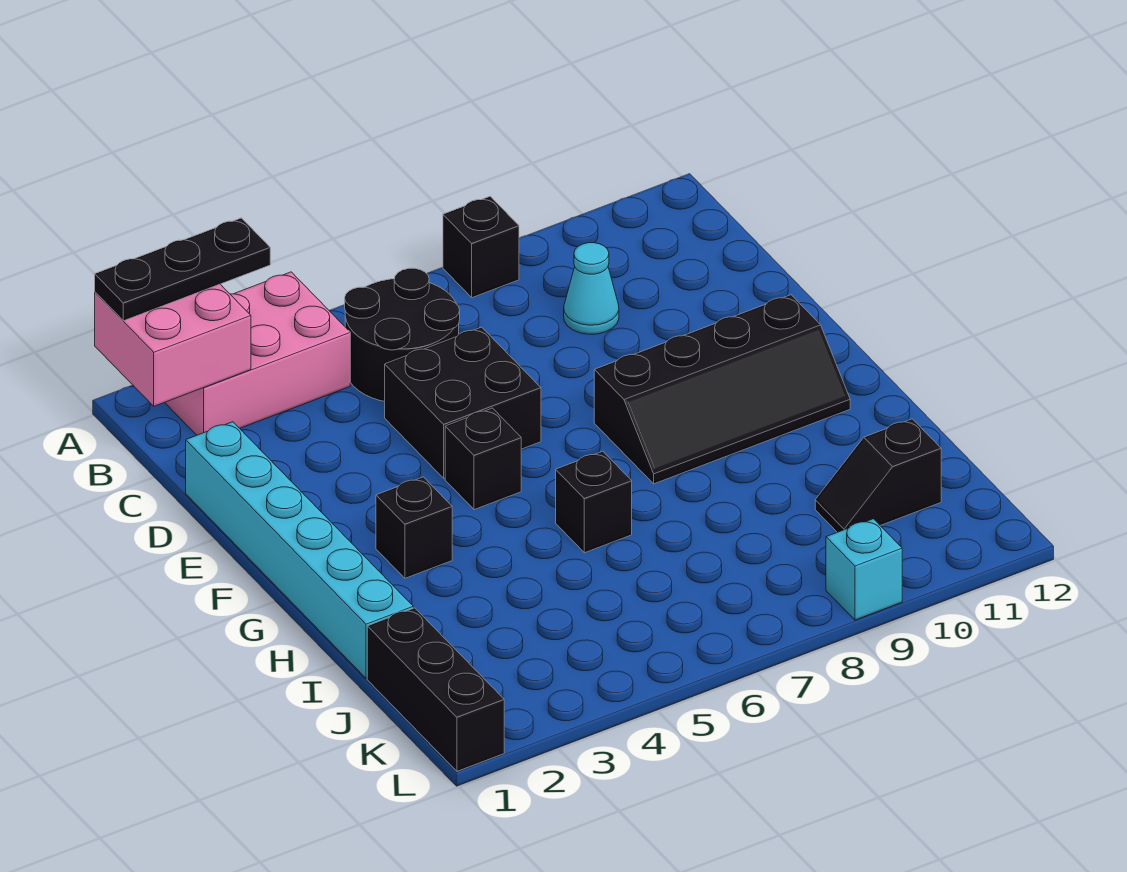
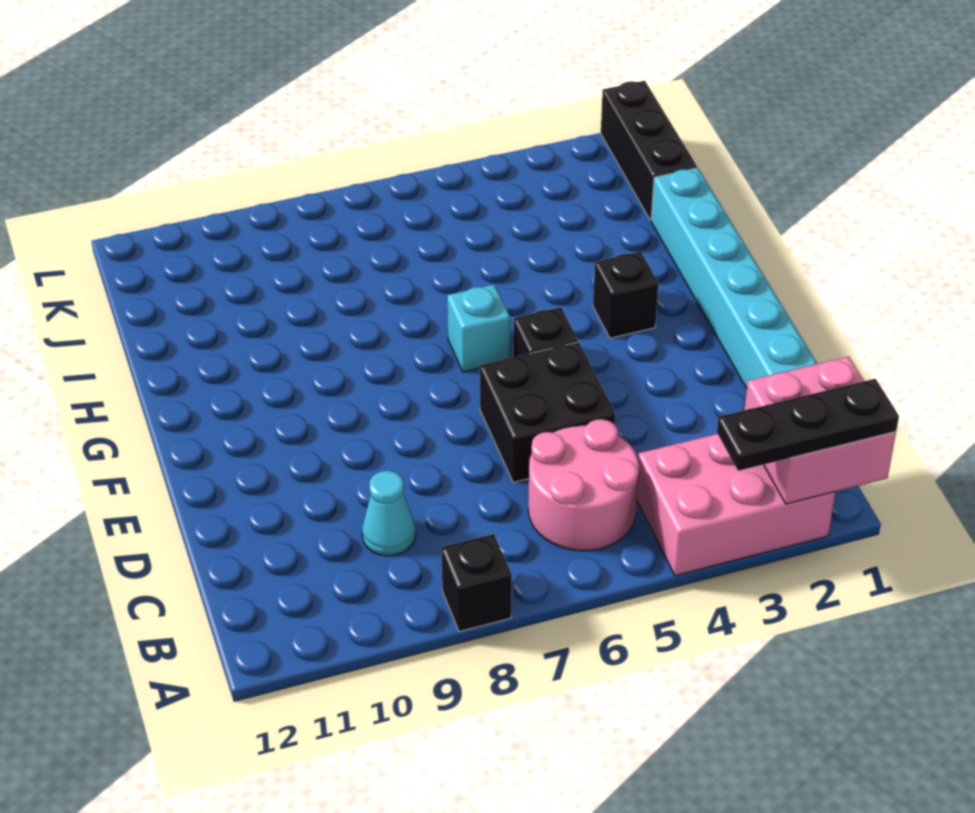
black round brick B5:C6 level 1 -> pink round brick B5:C6 level 1
black slope F8:G11 level 1 top F -> none
black brick H6 level 1 -> none
black slope J10:J11 level 1 top 11 -> none
cyan brick L9 level 1 -> cyan brick G6 level 1

